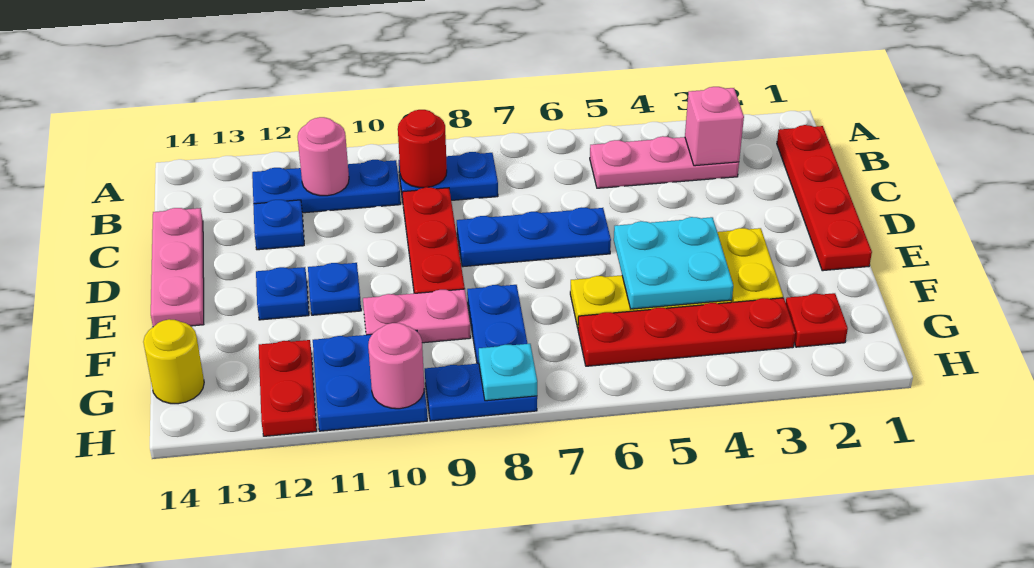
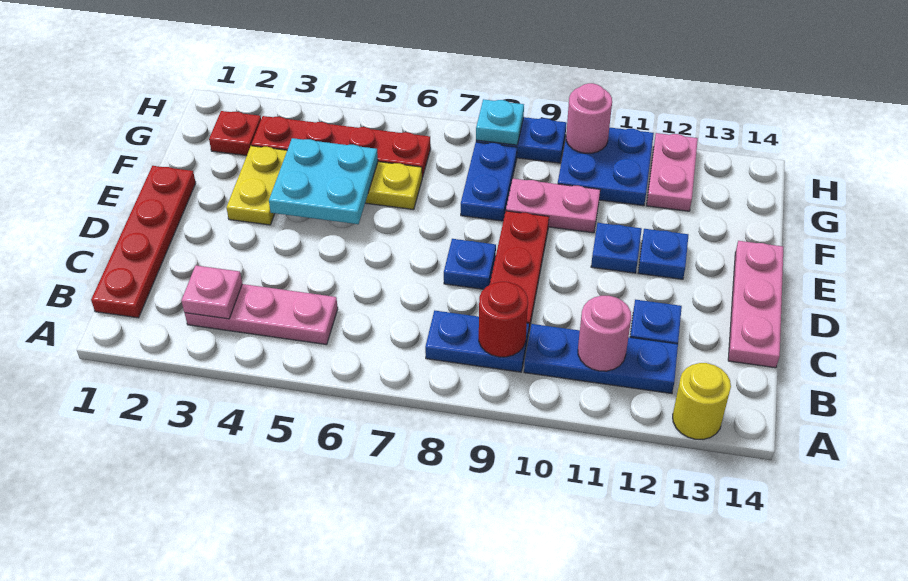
pink brick B3 level 2 -> pink plate B3 level 2
blue plate D6:D8 level 1 -> blue plate D8 level 1
red plate G12:H12 level 1 -> pink plate G12:H12 level 1
yellow round brick G14 level 1 -> yellow round brick A13 level 1

